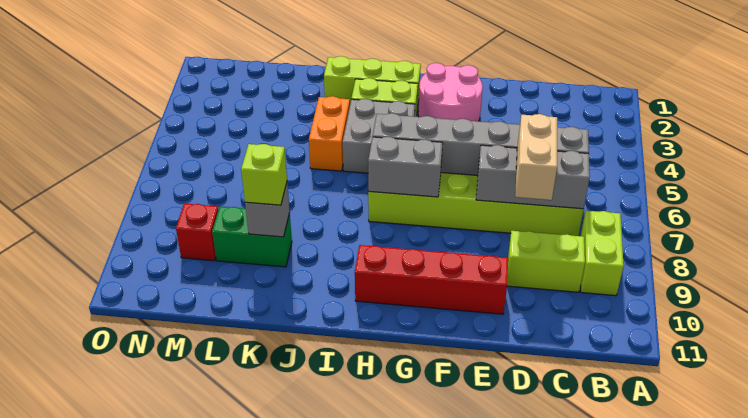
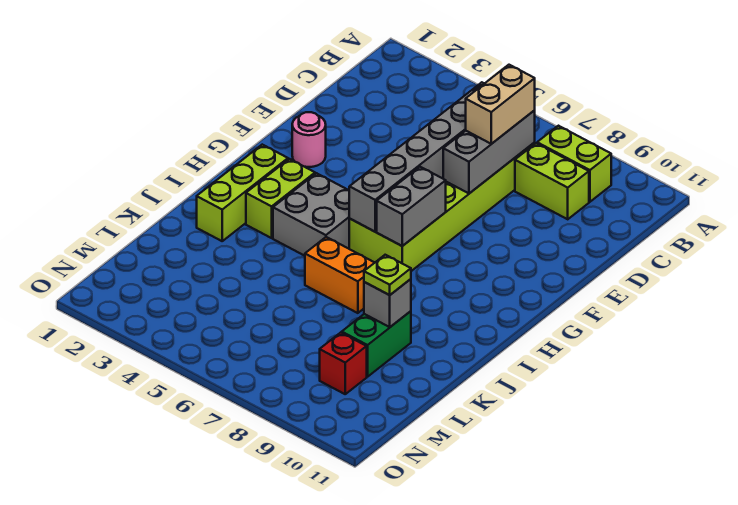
lime brick C9:D9 level 1 -> lime brick C8:C9 level 1
tan brick D7:D8 level 3 -> tan brick C7:D7 level 3
red brick E10:H10 level 1 -> none
pink round brick F2:G3 level 1 -> pink round brick F2 level 1
orange brick J4:J5 level 1 -> orange brick J6:J7 level 1
lime brick K9 level 3 -> lime plate K9 level 3

